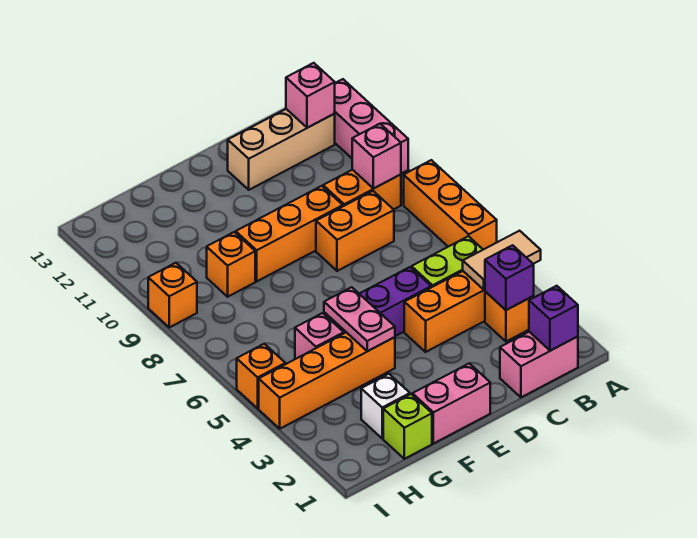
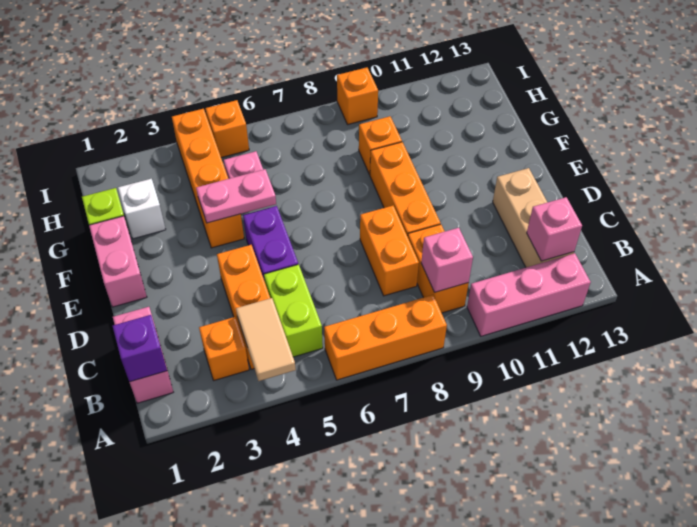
purple brick B3 level 2 -> none

